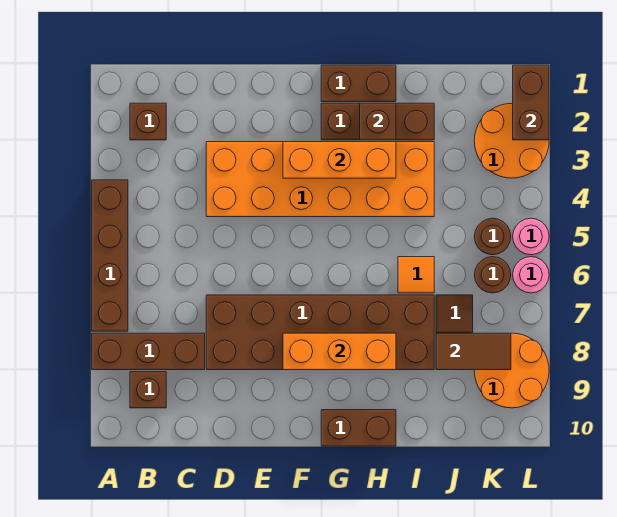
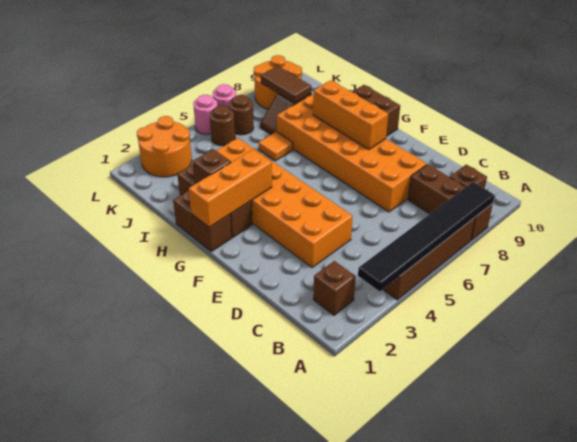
none -> black tile A3:A8 level 2
brown brick D7:I8 level 1 -> orange brick D7:I8 level 1
orange brick F3:H3 level 2 -> orange brick G1:G3 level 2
brown brick L1:L2 level 2 -> none

